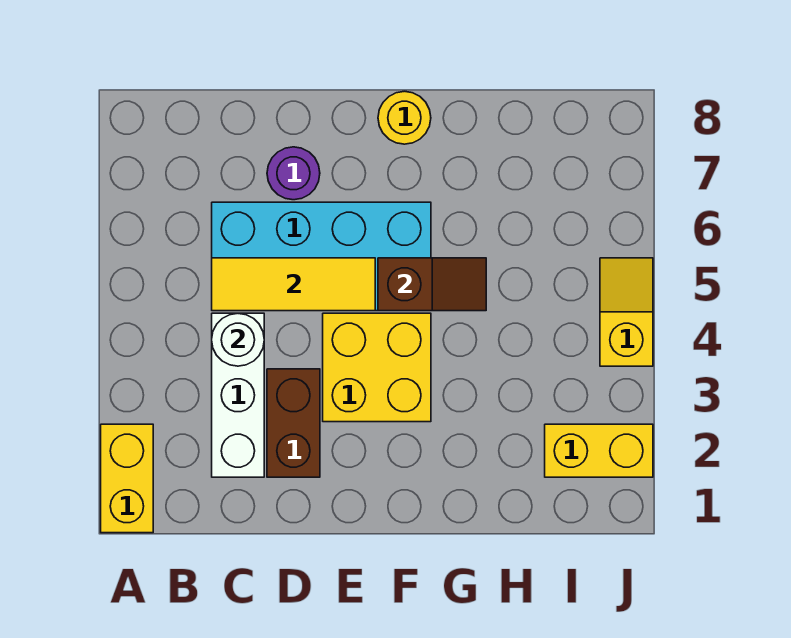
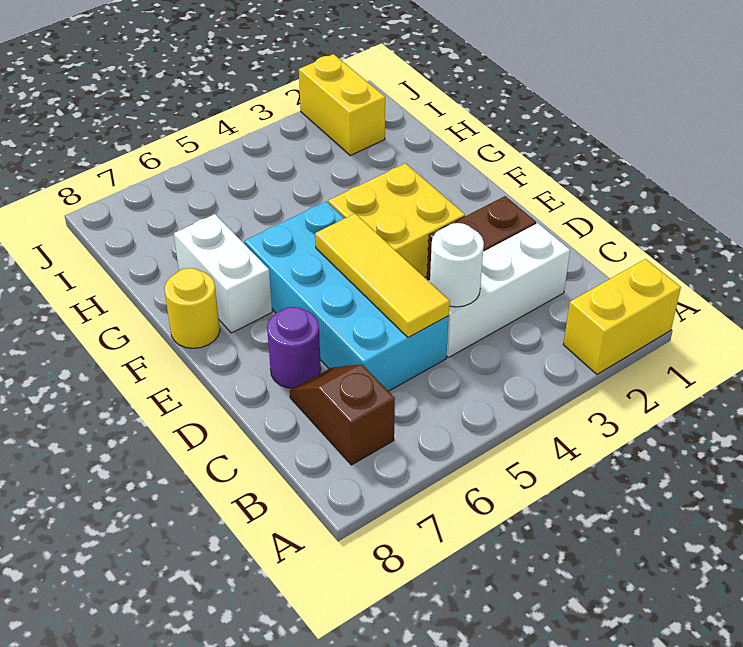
brown slope F5:G5 level 2 top F -> brown slope B7:C7 level 1 top B
none -> white brick F7:G7 level 1
yellow slope J4:J5 level 1 top 4 -> none

